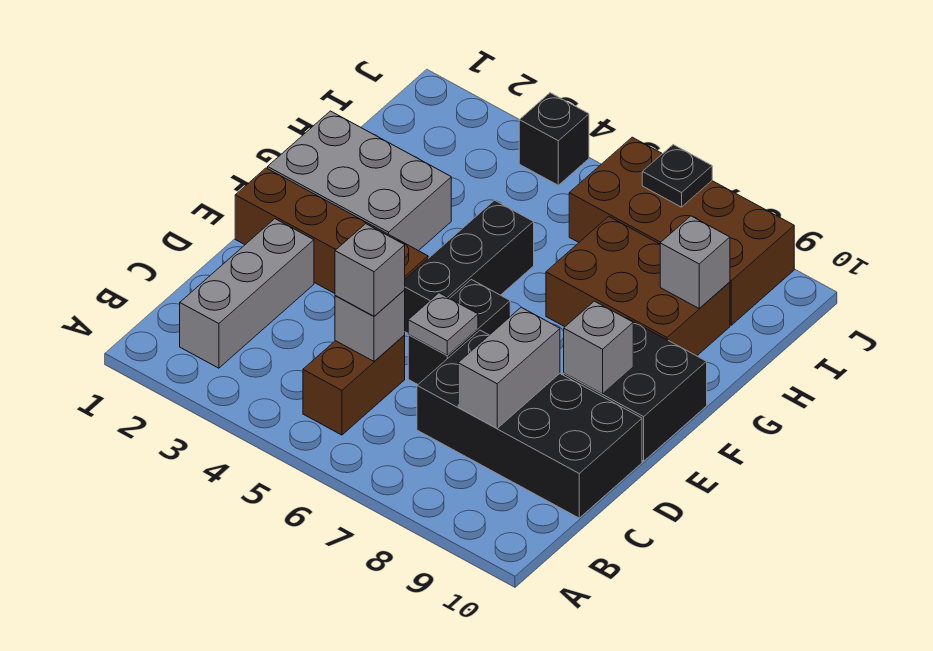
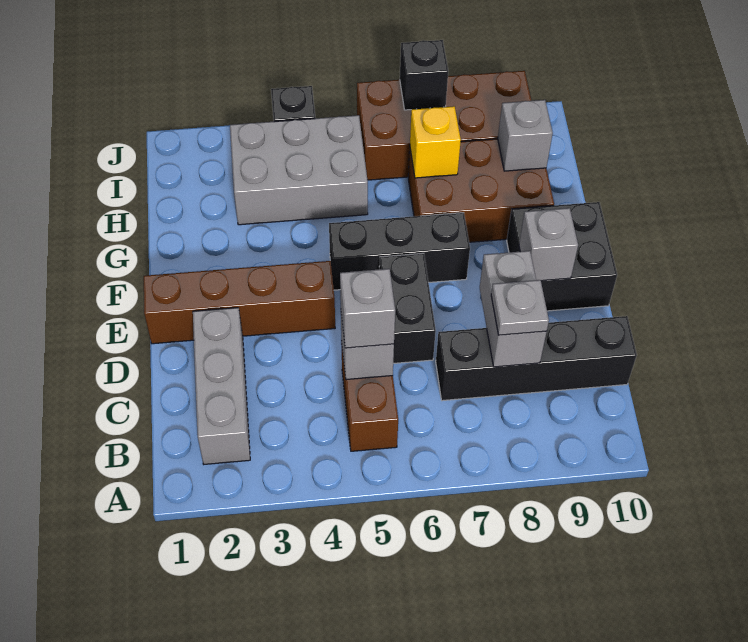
black brick C7:D10 level 1 -> black brick C7:C10 level 1
grey plate D6 level 2 -> grey plate C8 level 3
black brick E5:G5 level 1 -> black brick F5:F7 level 1
grey brick F1:G3 level 1 -> grey brick H3:I5 level 1
none -> yellow brick H7 level 2
black plate J7 level 2 -> black brick J7 level 2

